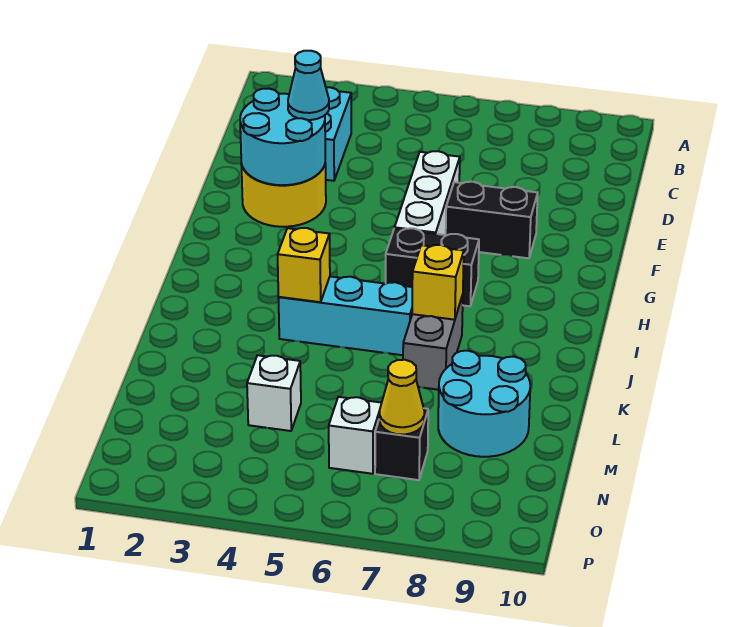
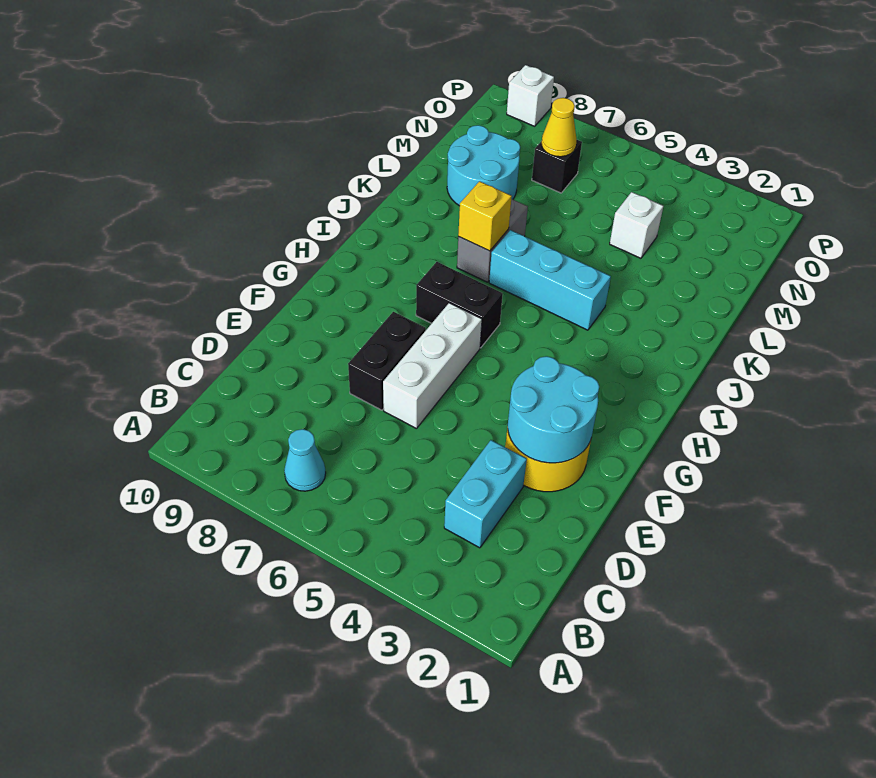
cyan cone E3 level 3 -> cyan cone B7 level 1
black brick F7:F8 level 1 -> black brick E7:F7 level 1
yellow brick J4 level 2 -> none
white brick N6 level 1 -> white brick P9 level 1

